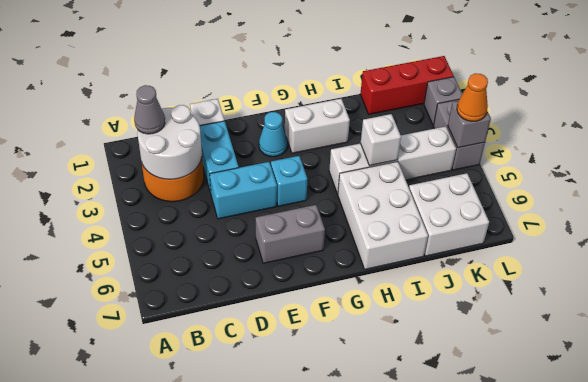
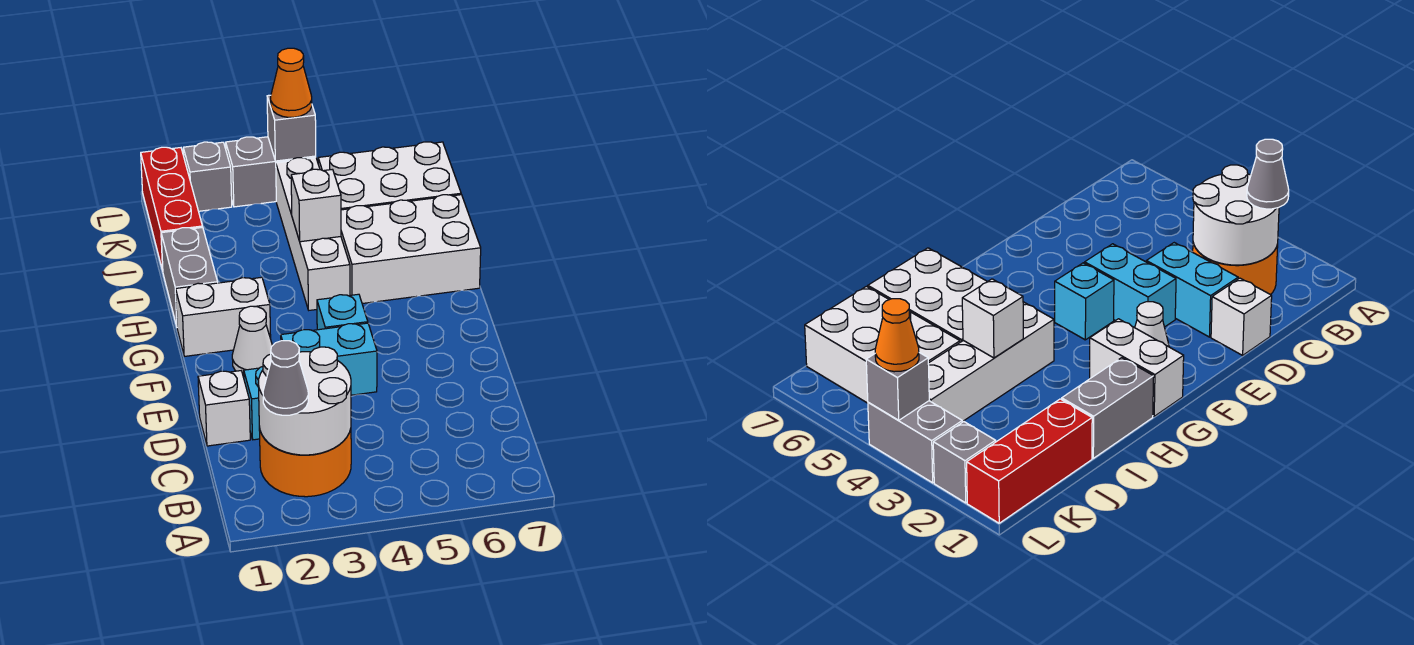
cyan brick D4:E4 level 1 -> cyan brick E3:E4 level 1
grey brick E6:F6 level 1 -> grey brick H1:I1 level 1
cyan cone F2 level 1 -> white cone F2 level 1
white brick G2:H2 level 1 -> white brick G1:G2 level 1
white brick J6:K7 level 1 -> white brick J5:K7 level 1

